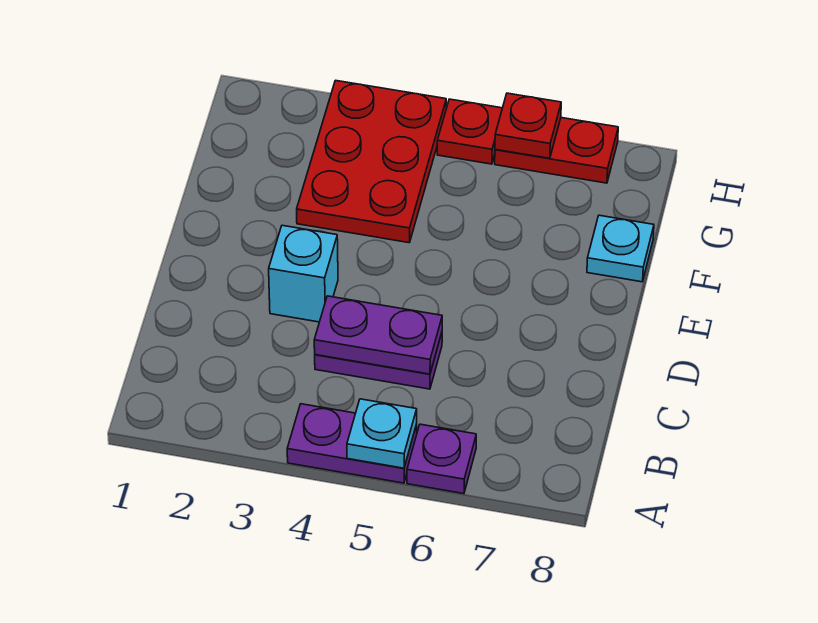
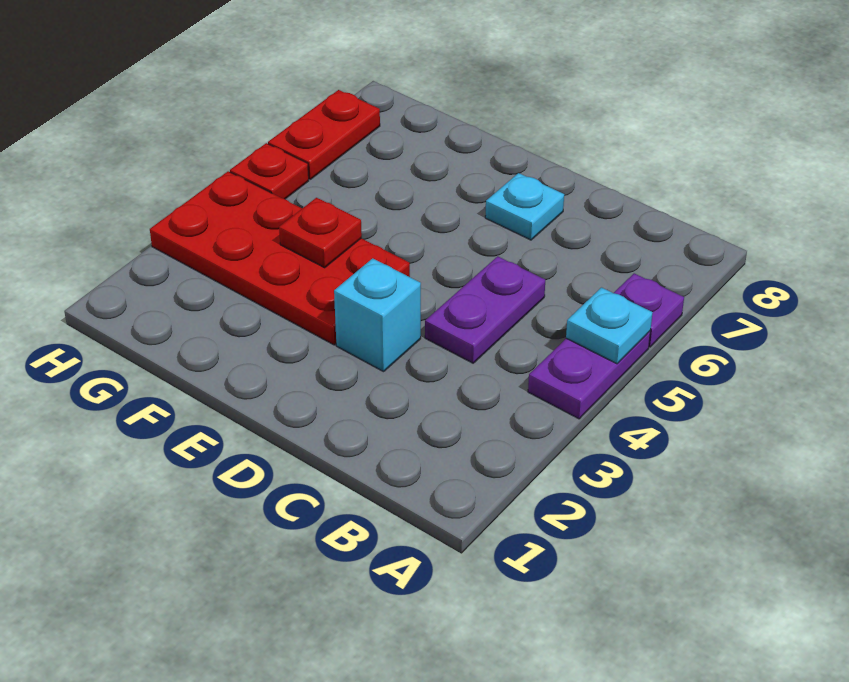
purple plate C4:C5 level 2 -> none
red plate F3:H4 level 1 -> red plate E3:H4 level 1
cyan plate F8 level 1 -> cyan plate D7 level 1
red plate H6 level 2 -> red plate F4 level 2

